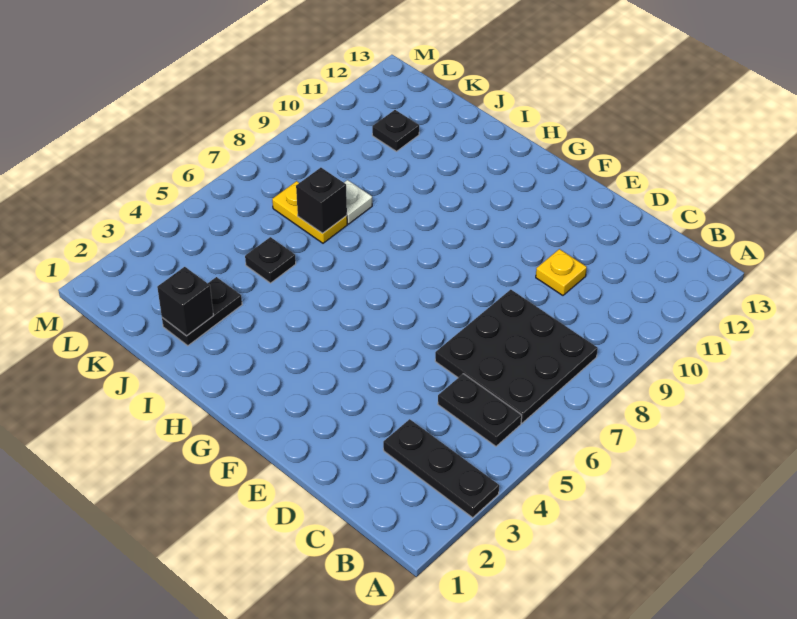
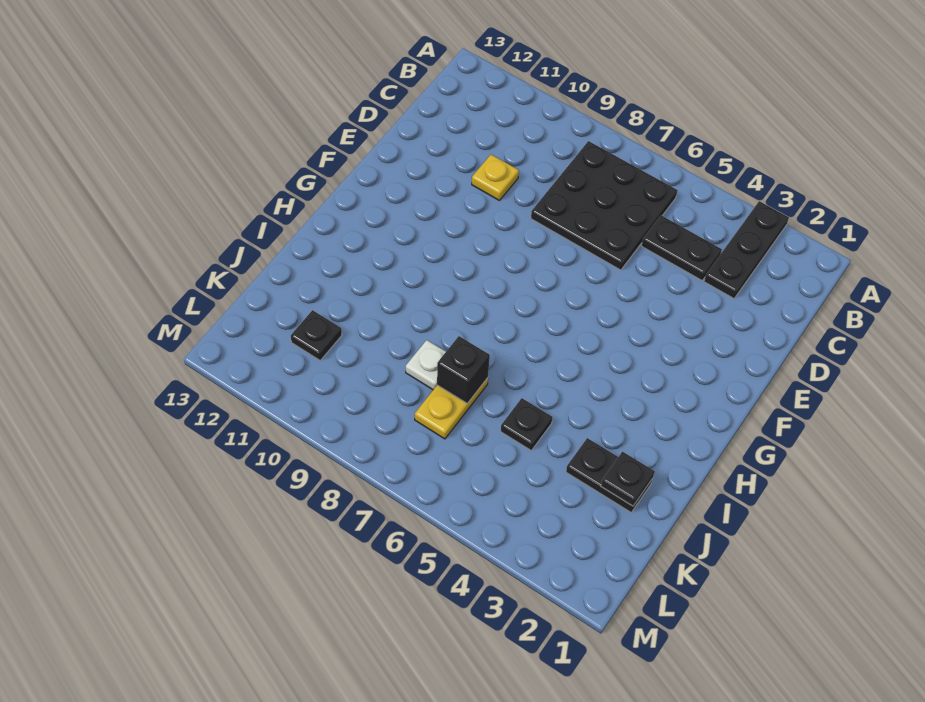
black plate B5:C5 level 1 -> black plate C4:C5 level 1
black brick J2 level 2 -> black plate J2 level 2

